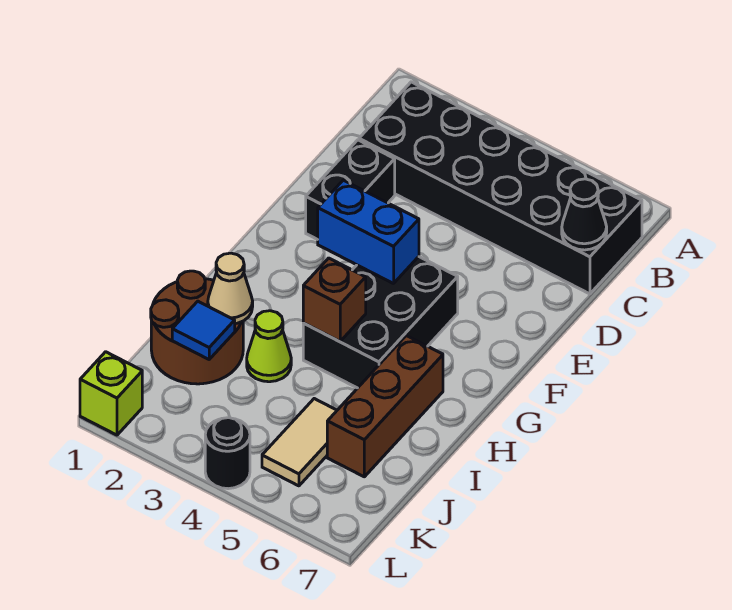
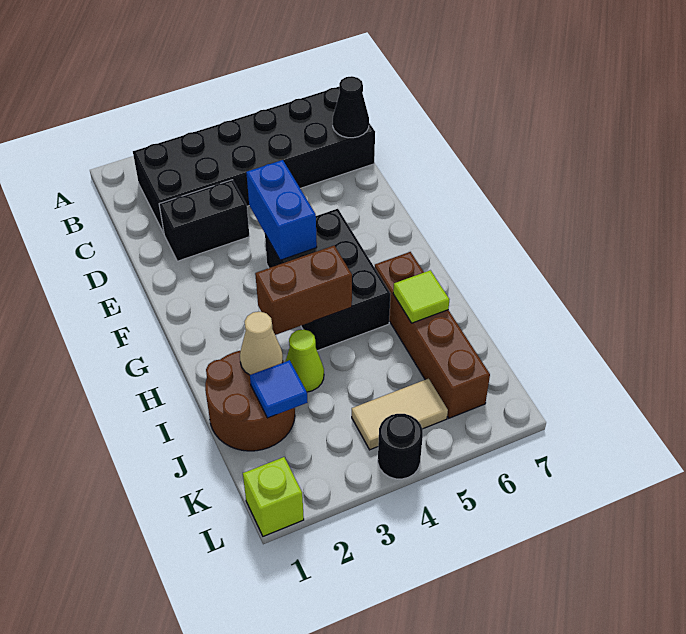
black brick D2:E2 level 1 -> black brick D2:D3 level 1
blue brick F3:F4 level 2 -> blue brick E4:F4 level 2
brown brick H4 level 2 -> brown brick H3:H4 level 2
brown brick H6:J6 level 1 -> brown brick H6:K6 level 1
none -> lime tile I6 level 2
tan tile J5:K5 level 1 -> tan tile K4:K5 level 1

